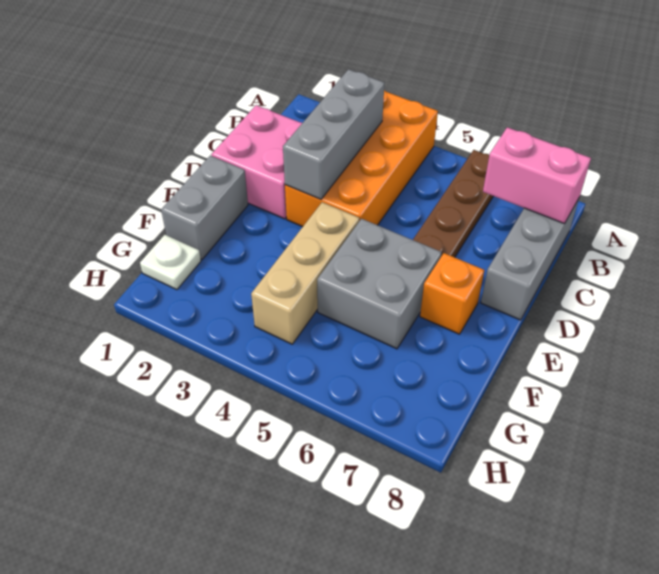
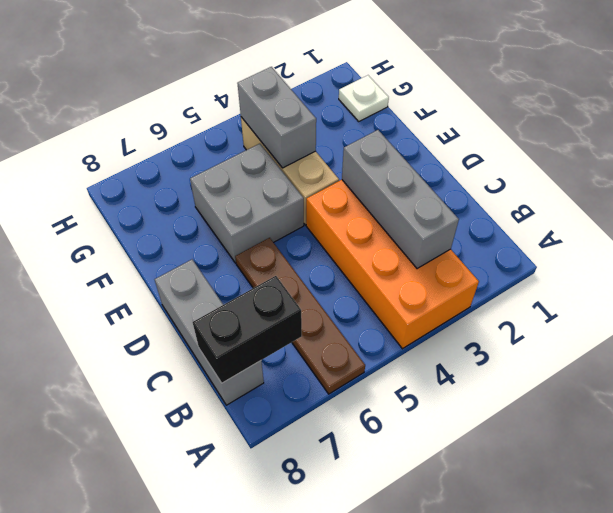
pink brick B7:B8 level 2 -> black brick B7:B8 level 2
pink brick C1:D2 level 1 -> none
grey brick E1:F1 level 1 -> grey brick F4:G4 level 2
orange brick E7 level 1 -> none

